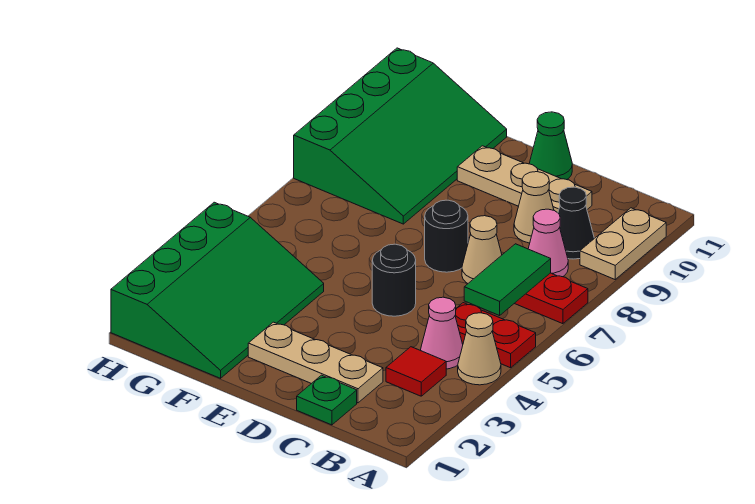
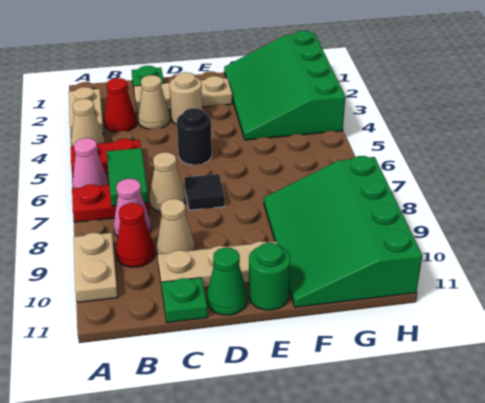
none -> tan plate A2:A3 level 1
red tile B3 level 1 -> red cone B3 level 1
pink cone B4 level 1 -> pink cone A6 level 1
black cone B9 level 1 -> red cone B9 level 1
none -> tan cone C3 level 1
none -> green plate C11 level 1
none -> tan round brick D3 level 1
black round brick D7 level 1 -> black tile D7 level 1
none -> green round brick E11 level 1

